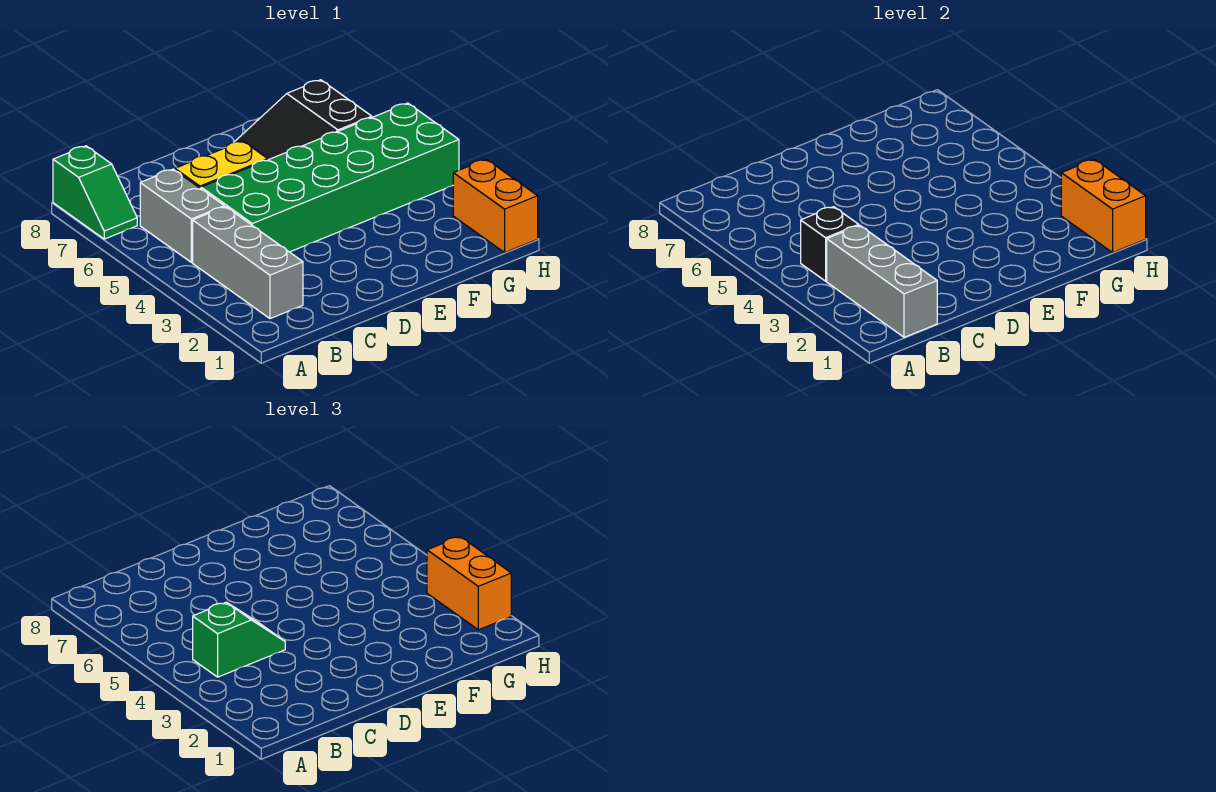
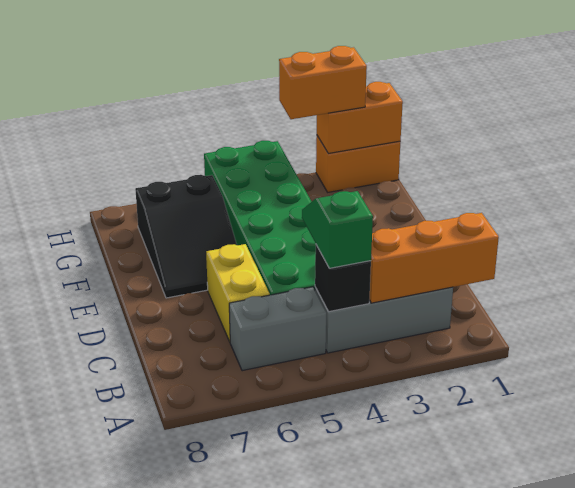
green slope A7:A8 level 1 top 8 -> none
grey brick B1:B3 level 2 -> orange brick B1:B3 level 2

